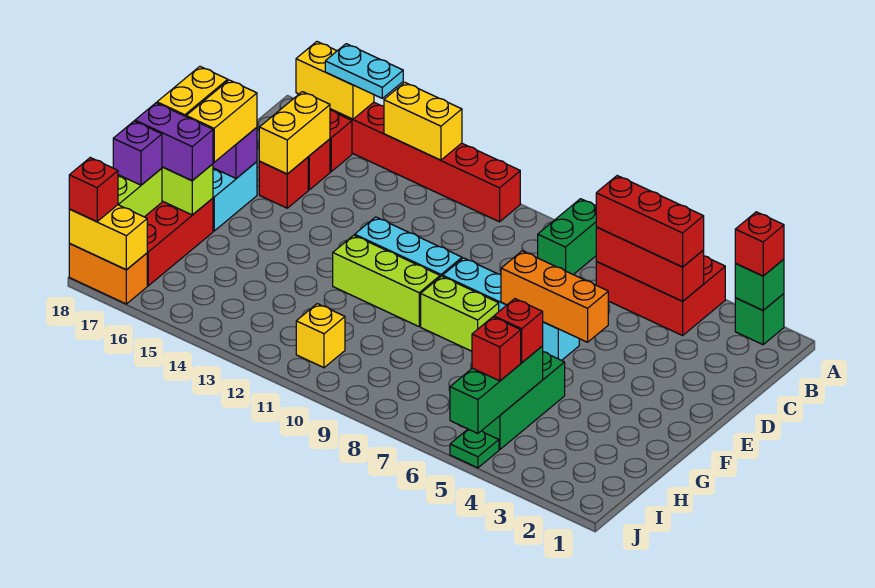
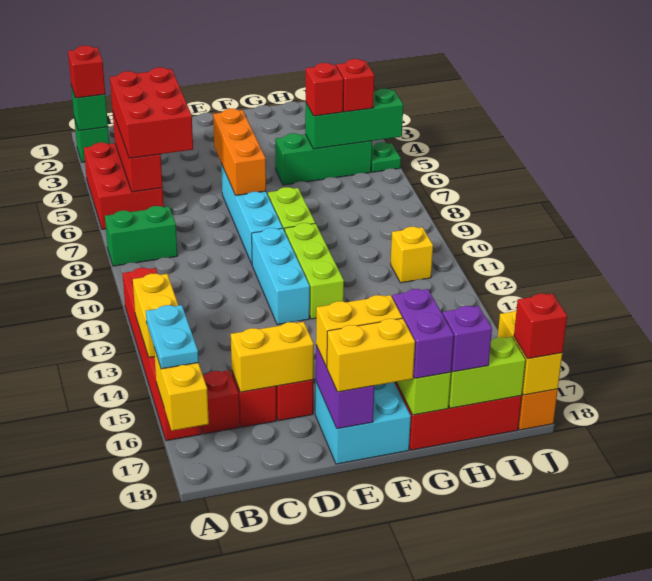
red brick B4:B6 level 3 -> red brick B4:C6 level 3

